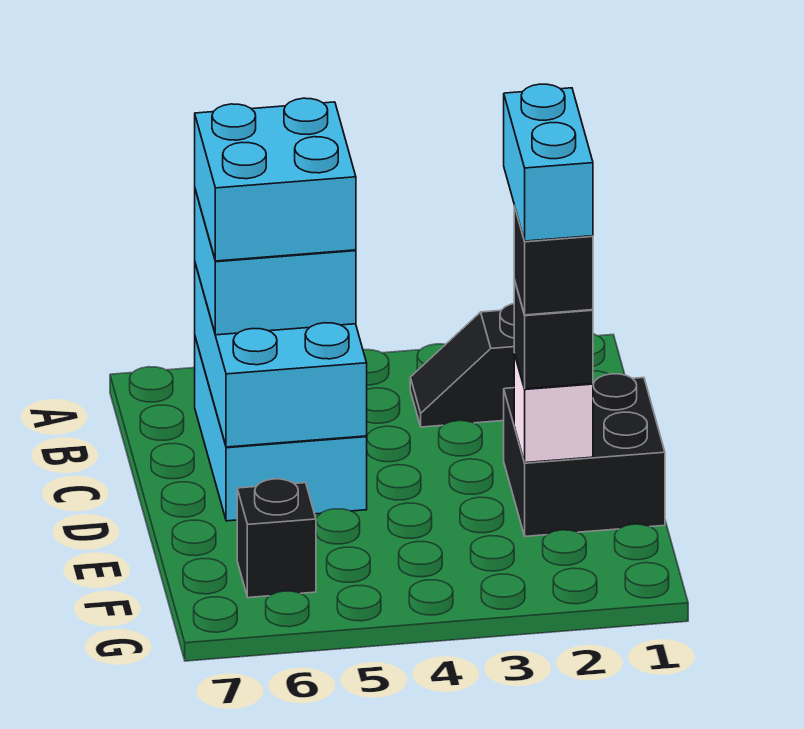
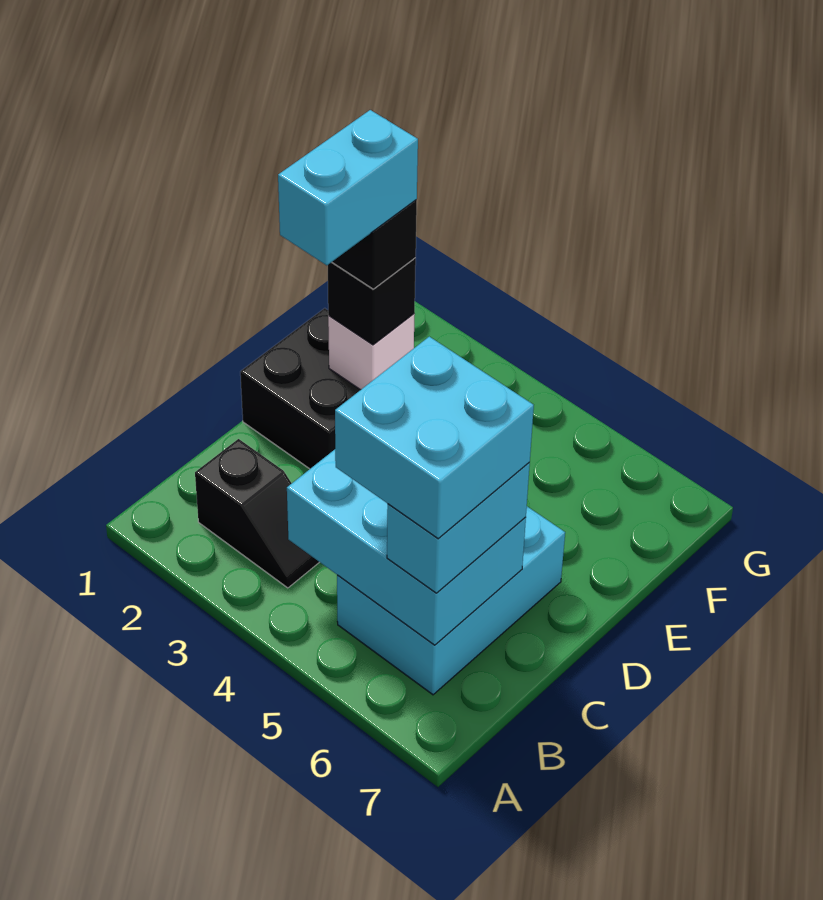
cyan brick B5:D6 level 2 -> cyan brick B4:C6 level 2
cyan brick B5:C6 level 3 -> cyan brick B6:C6 level 3
black brick F6 level 1 -> none

